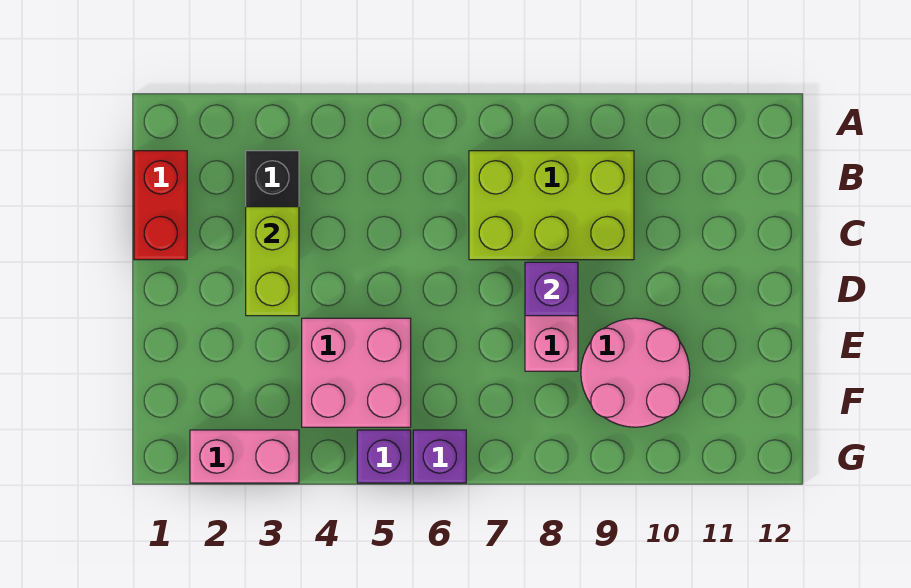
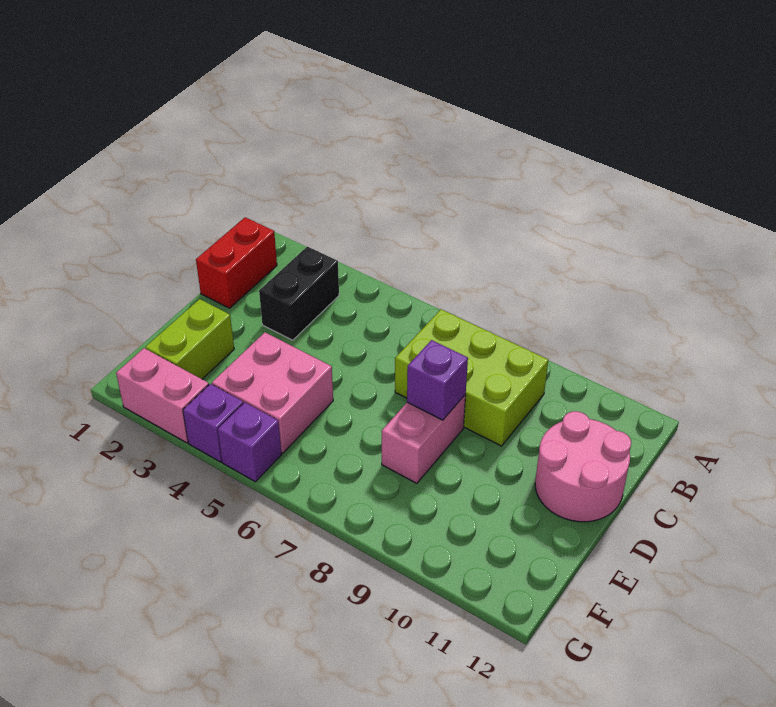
lime brick C3:D3 level 2 -> lime brick E2:F2 level 1
pink round brick E9:F10 level 1 -> pink round brick C11:D12 level 1
purple brick G6 level 1 -> purple brick G4 level 1

